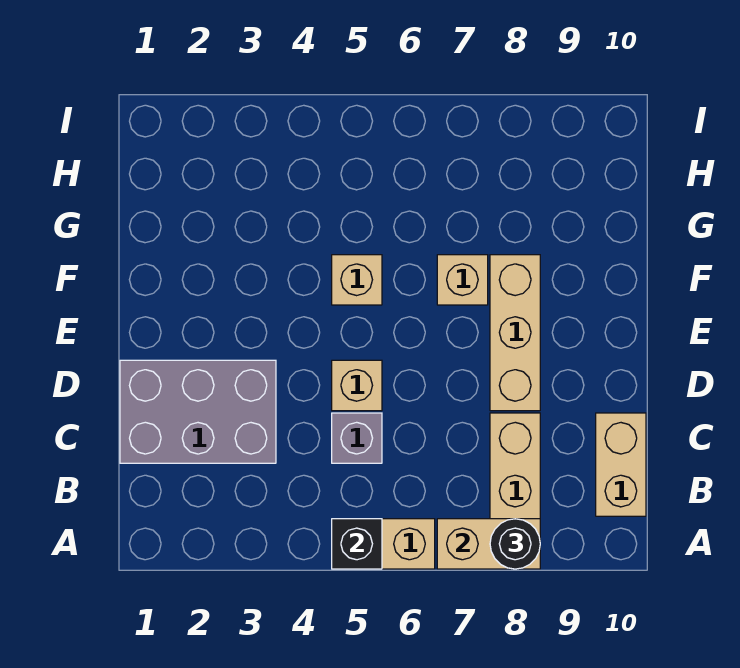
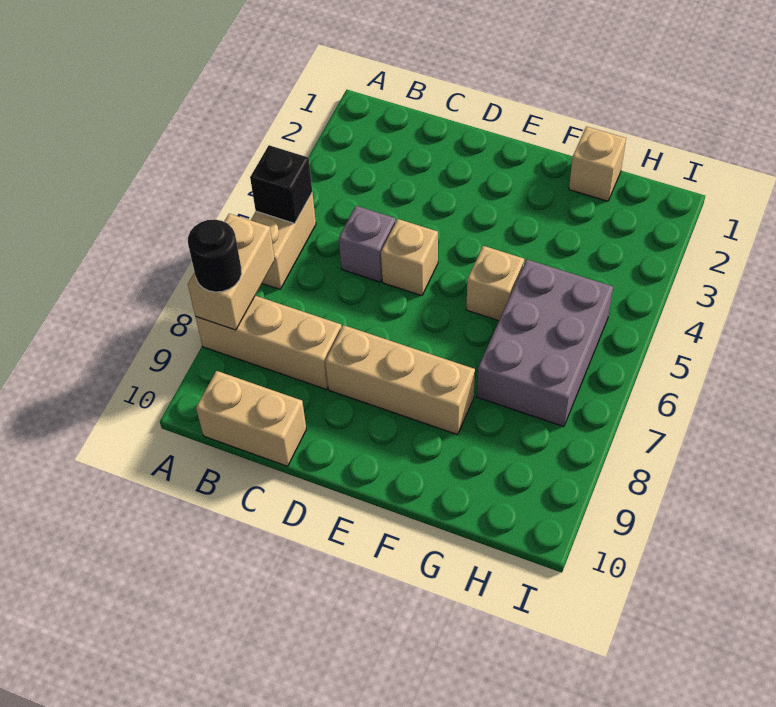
grey brick C1:D3 level 1 -> grey brick G5:H7 level 1
tan brick F7 level 1 -> tan brick G1 level 1

